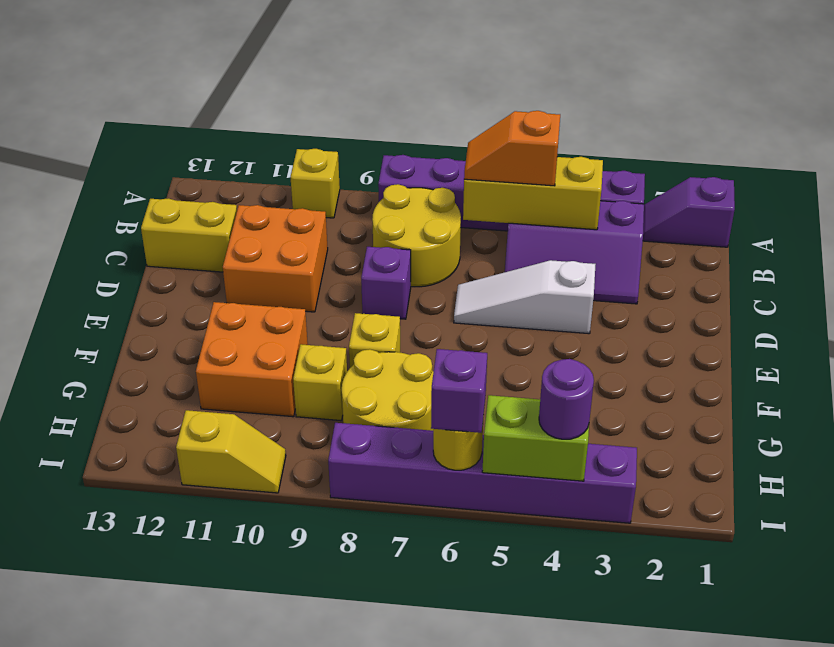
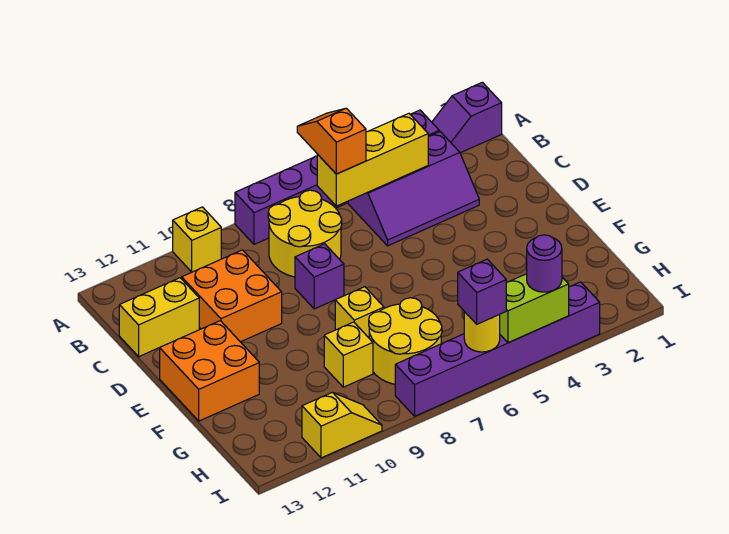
orange slope B5:B6 level 3 top 5 -> orange slope A6:B6 level 3 top B
white slope D4:D6 level 1 top 4 -> none
orange brick F10:G11 level 1 -> orange brick E12:F13 level 1

